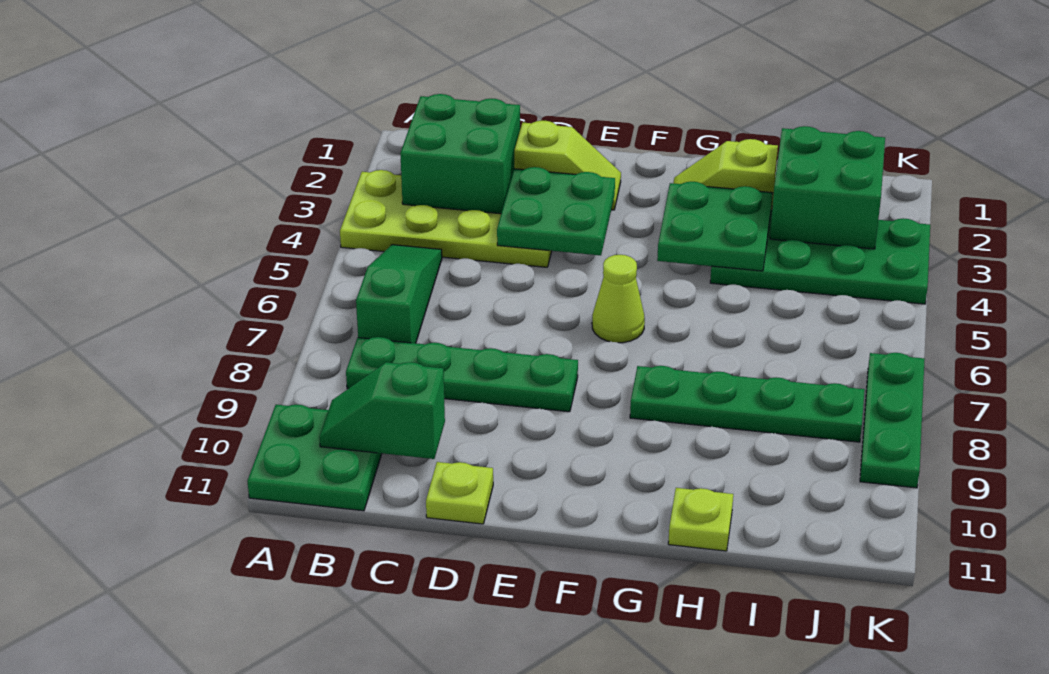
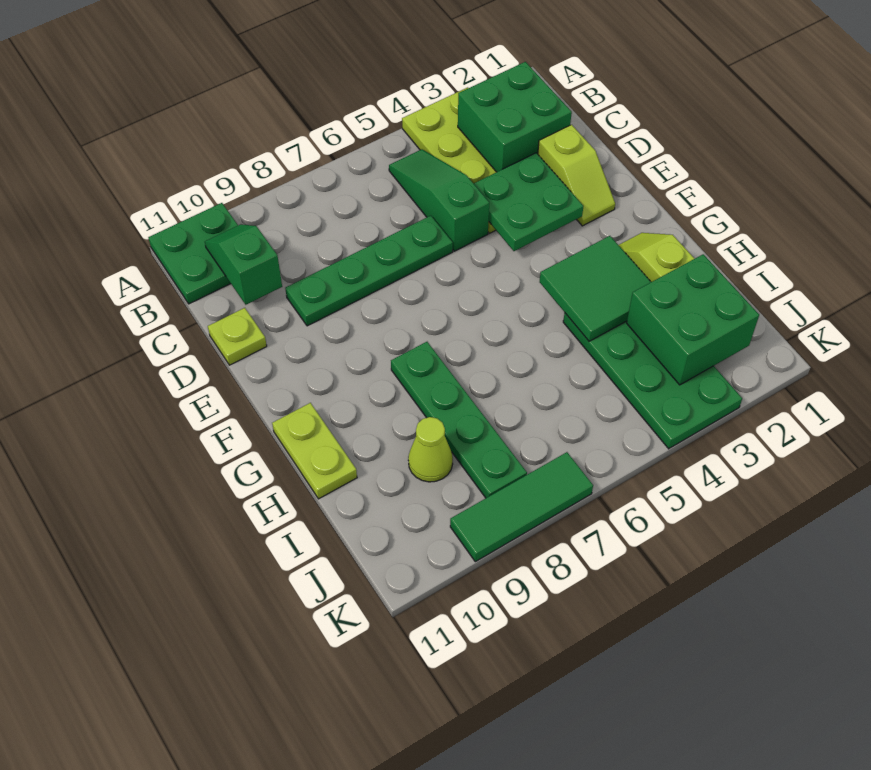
green slope B5:B7 level 1 top 7 -> green slope B5:D5 level 1 top D
green plate B8:E8 level 1 -> green plate D6:D9 level 1
lime cone F6 level 1 -> lime cone I9 level 1
green plate G3:H4 level 2 -> green tile G3:H4 level 2
lime plate H11 level 1 -> lime plate G11:H11 level 1
green plate K7:K9 level 1 -> green tile K7:K9 level 1

